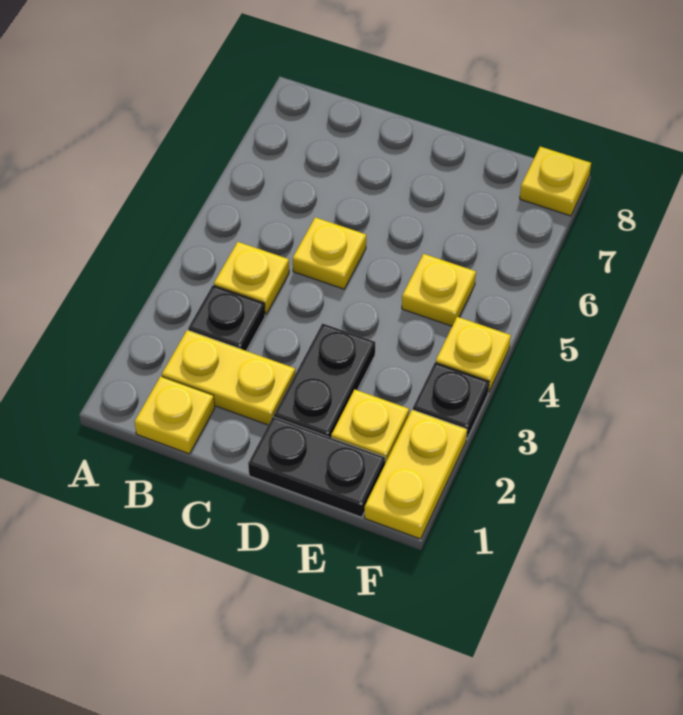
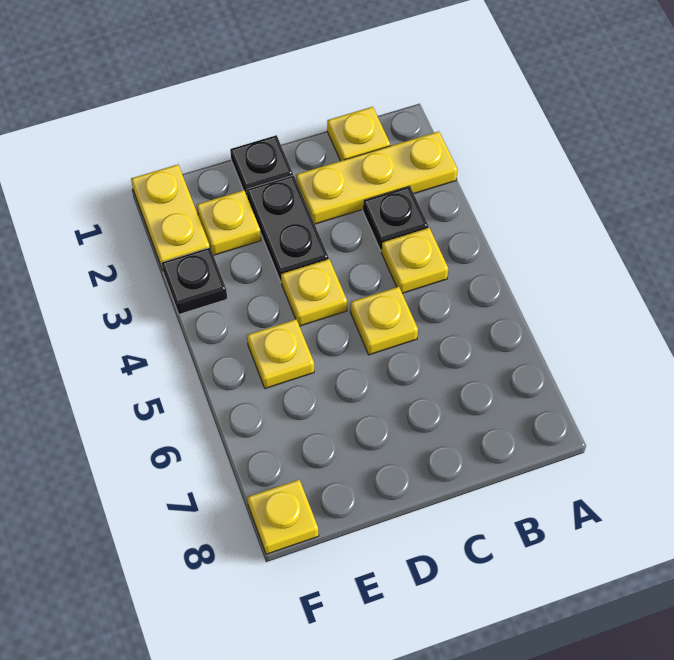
yellow plate B2:C2 level 1 -> yellow plate A2:C2 level 1
black plate D1:E1 level 1 -> black plate D1 level 1
yellow plate F4 level 1 -> yellow plate D4 level 1

